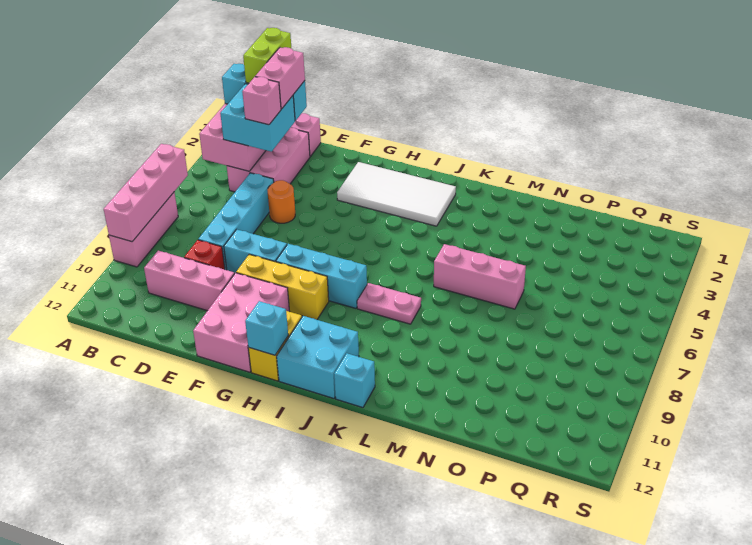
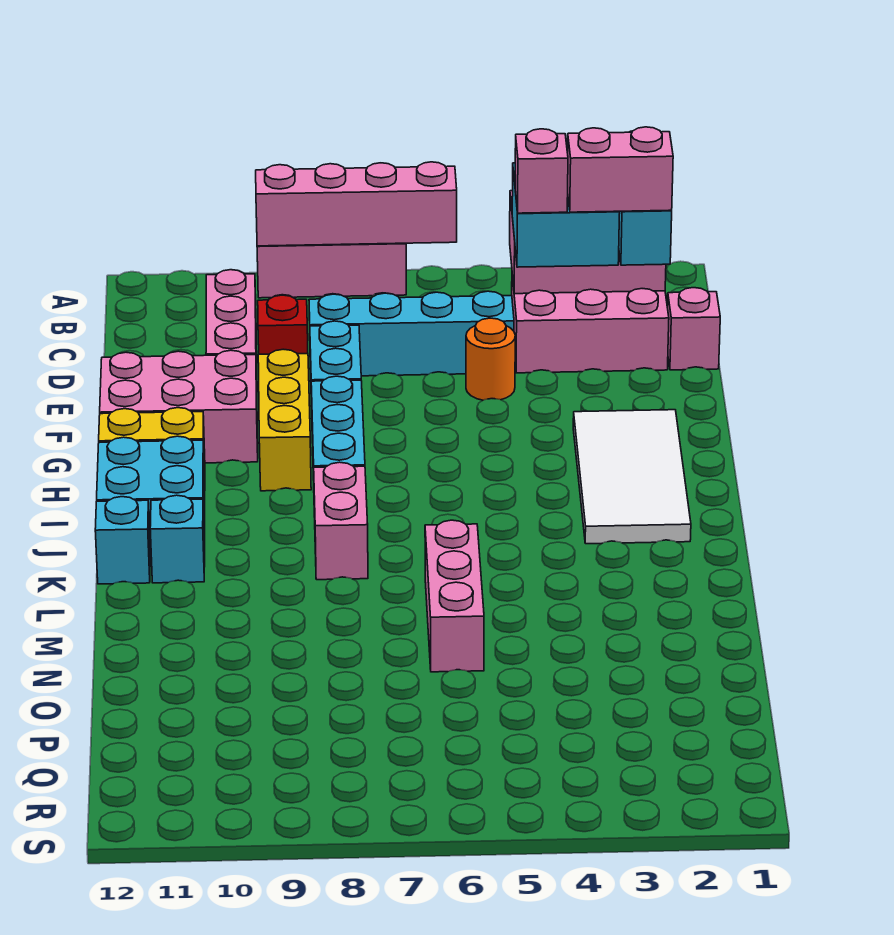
lime brick C1:C2 level 4 -> none
cyan brick H12 level 2 -> cyan brick K11 level 1
pink plate J8:K8 level 1 -> pink brick J8:K8 level 1

